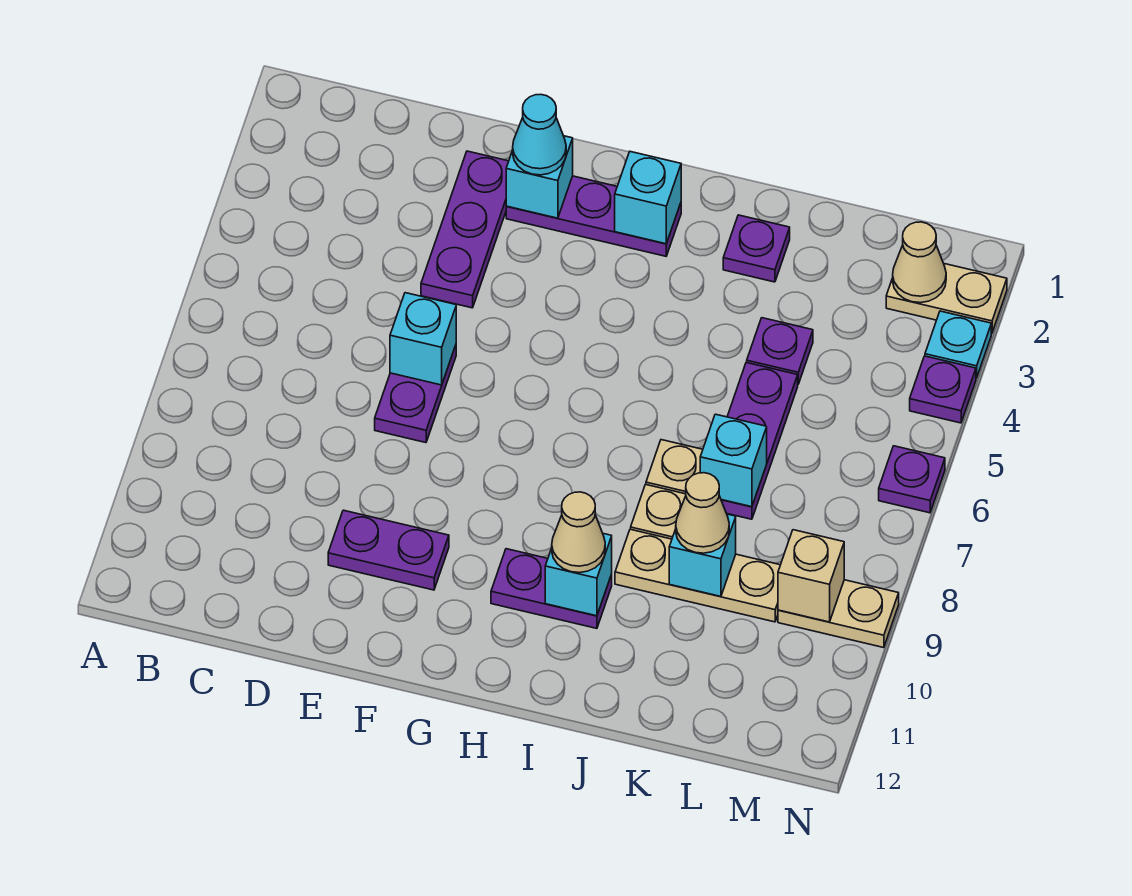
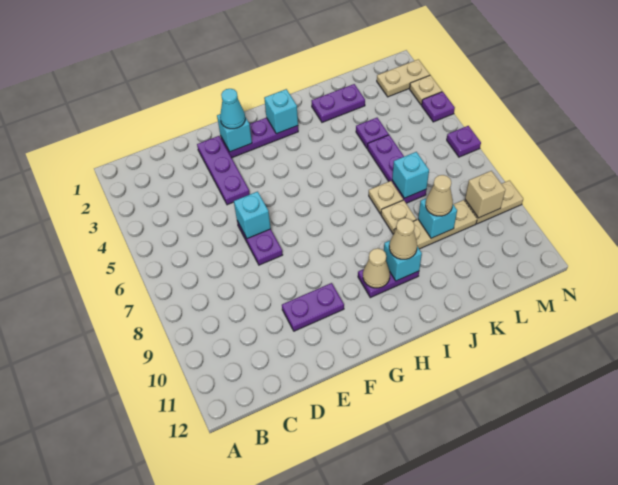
purple plate J2 level 1 -> purple plate J2:K2 level 1
tan cone M2 level 2 -> tan cone H10 level 2
cyan plate N3 level 1 -> tan plate N3 level 1

